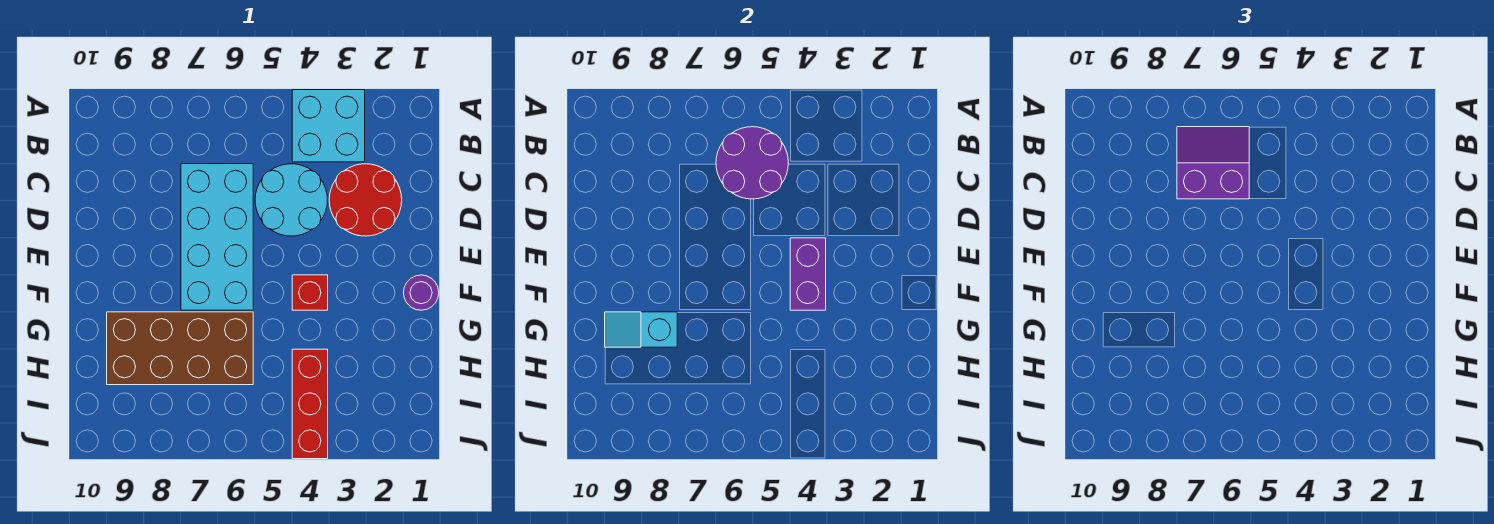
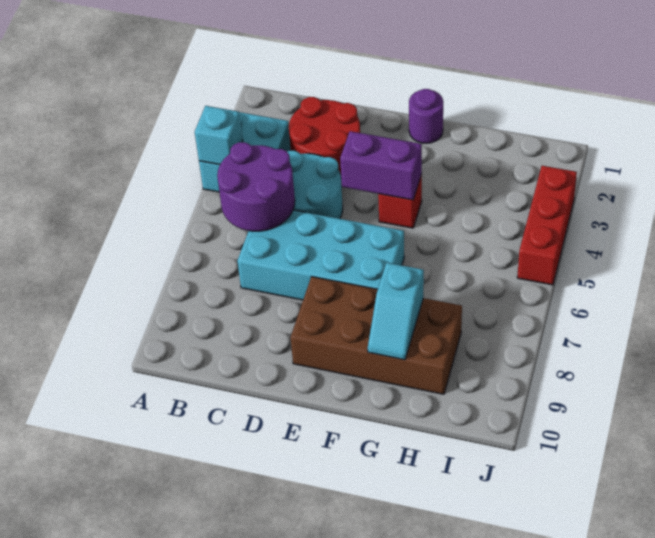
none -> cyan brick A4 level 2
purple slope B6:C7 level 3 top C -> none
brown brick G6:H9 level 1 -> brown brick E8:H9 level 1
red brick H4:J4 level 1 -> red brick J3:J5 level 1

